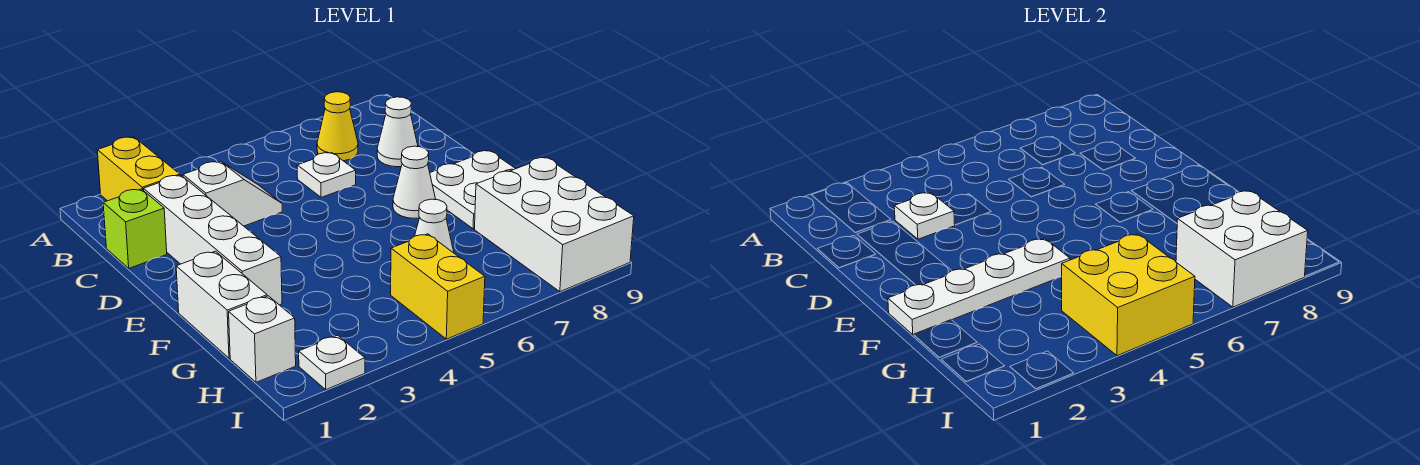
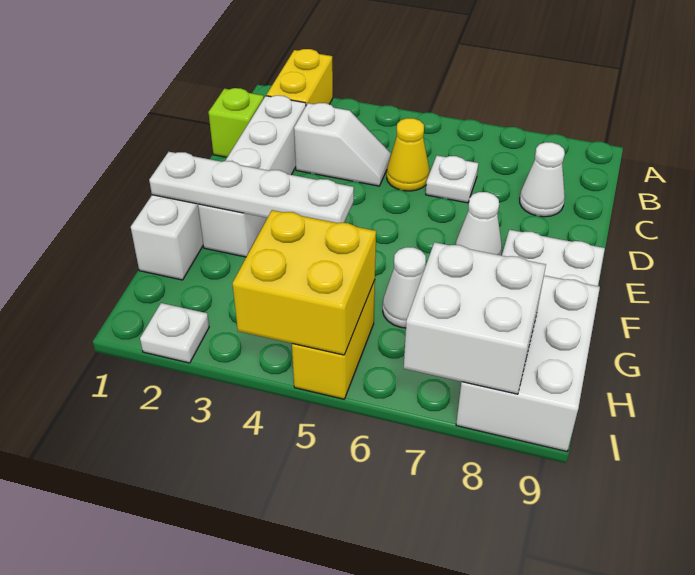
yellow cone B7 level 1 -> yellow cone C5 level 1
white plate C3 level 2 -> none
white brick H1 level 1 -> none

